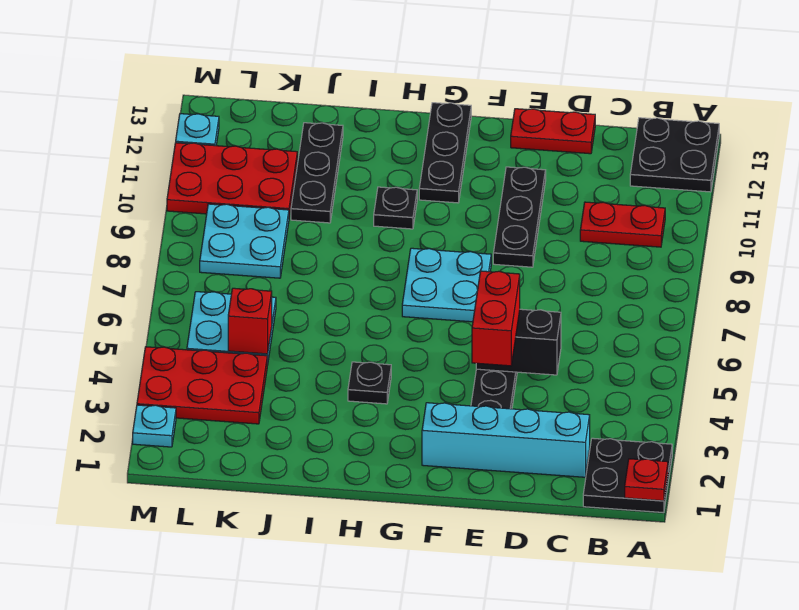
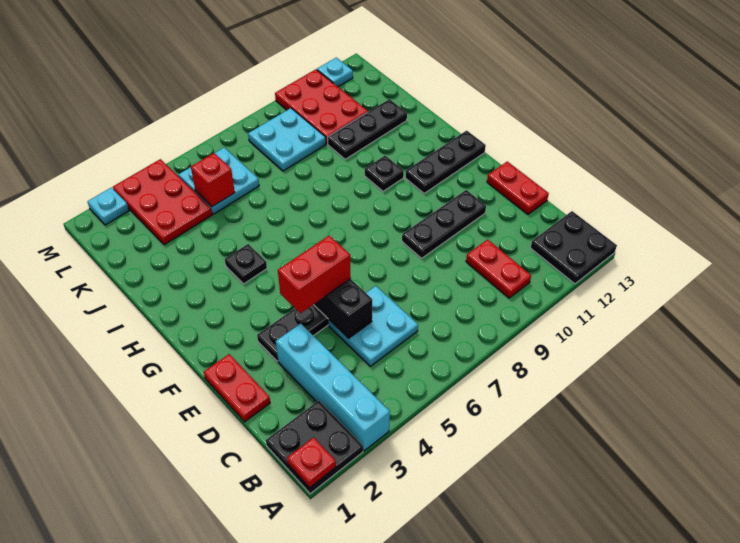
cyan brick C2:F2 level 1 -> cyan brick A3:D3 level 1
none -> red plate D1:E1 level 1
cyan plate F7:G8 level 1 -> cyan plate C5:D6 level 1

